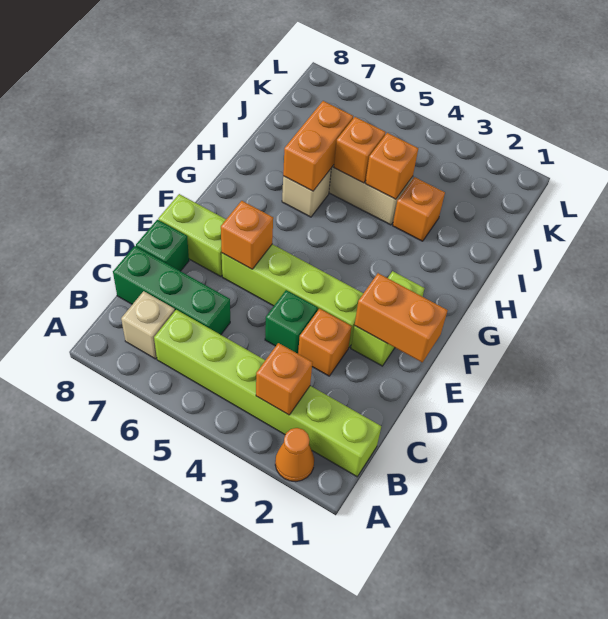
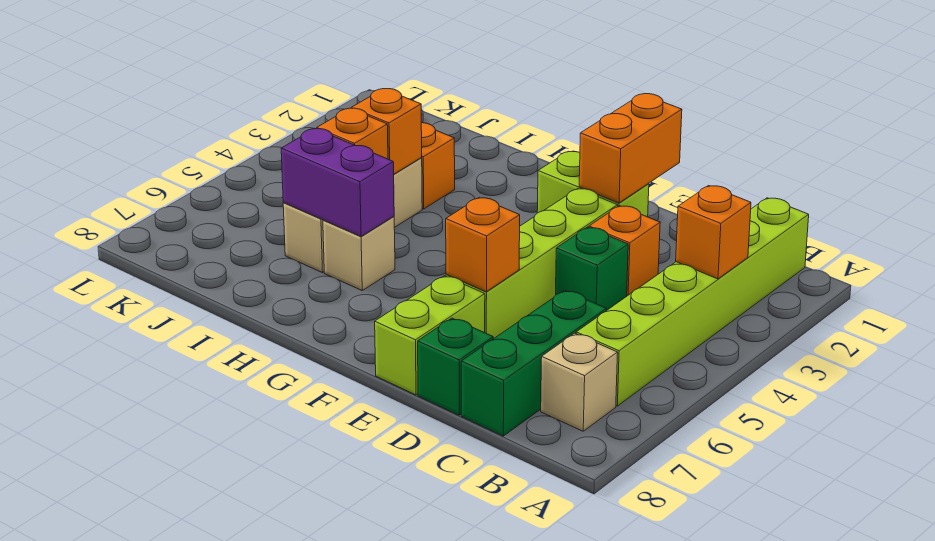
orange cone A2 level 1 -> none
orange brick H6:I6 level 2 -> purple brick H6:I6 level 2

